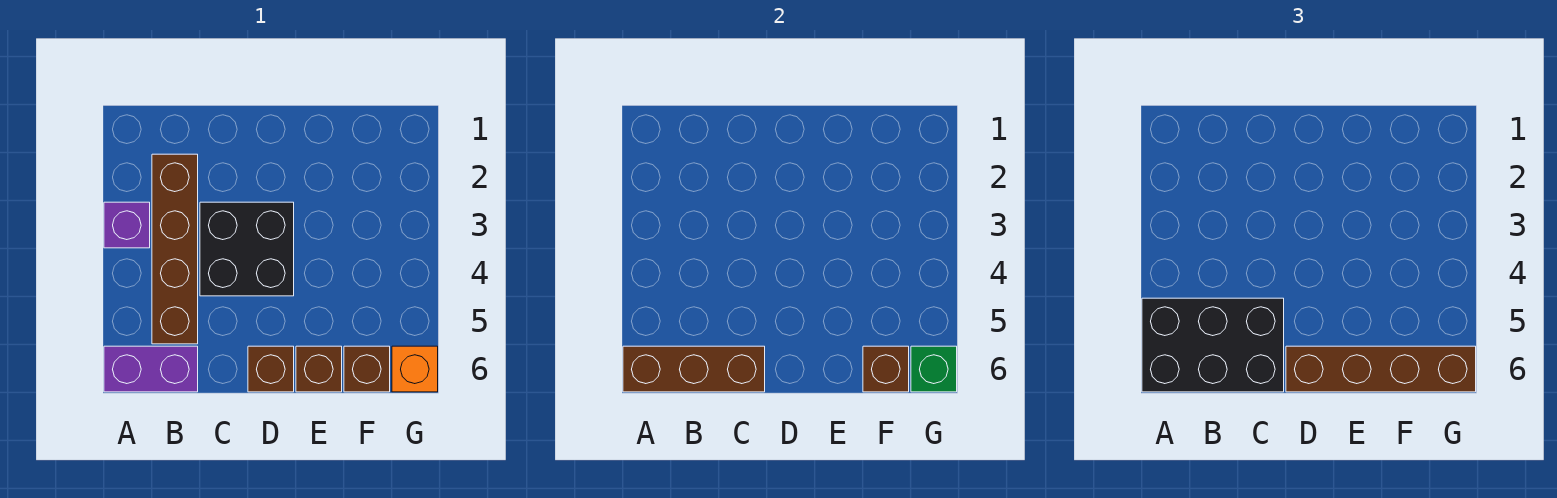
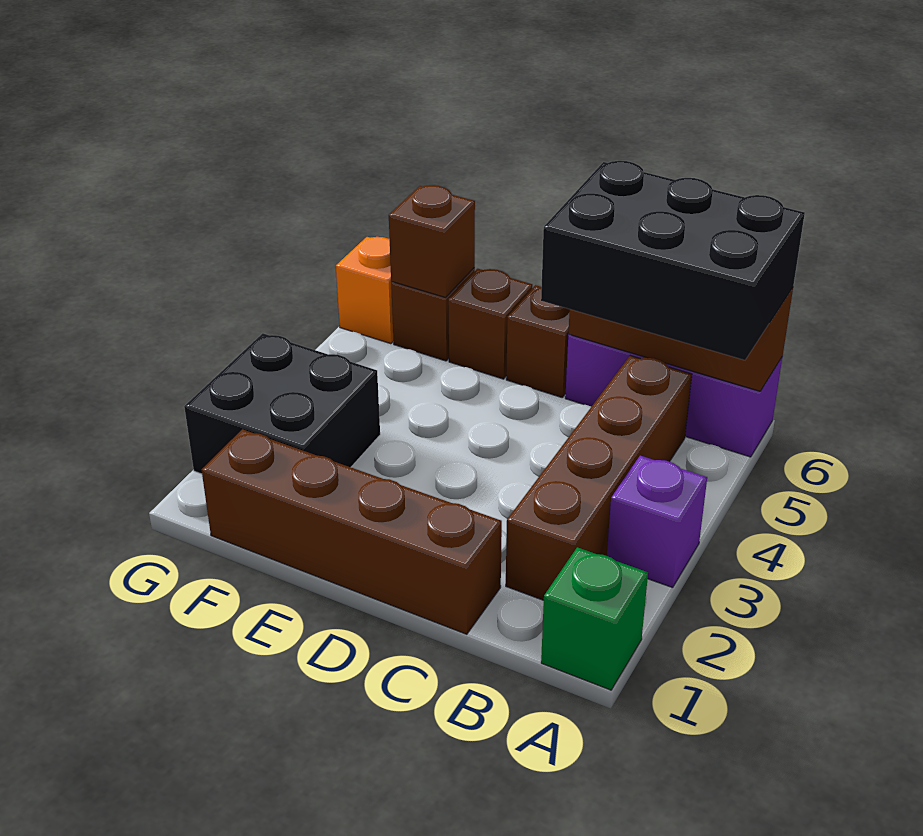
purple brick A6:B6 level 1 -> purple brick A6:C6 level 1
black brick C3:D4 level 1 -> black brick F2:G3 level 1
brown brick D6:G6 level 3 -> brown brick C1:F1 level 1
green brick G6 level 2 -> green brick A1 level 1

